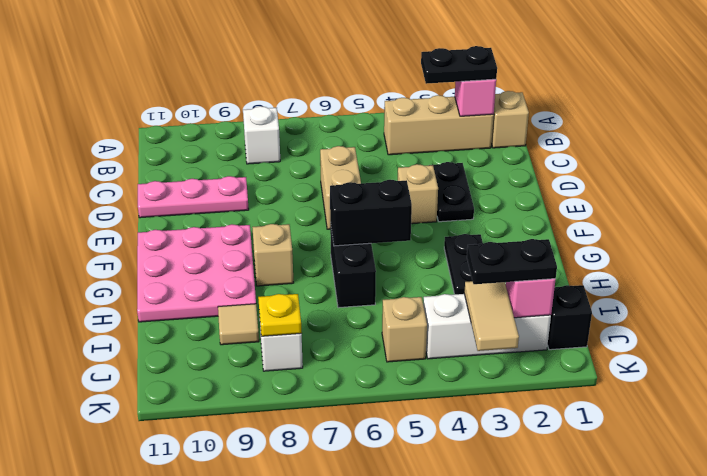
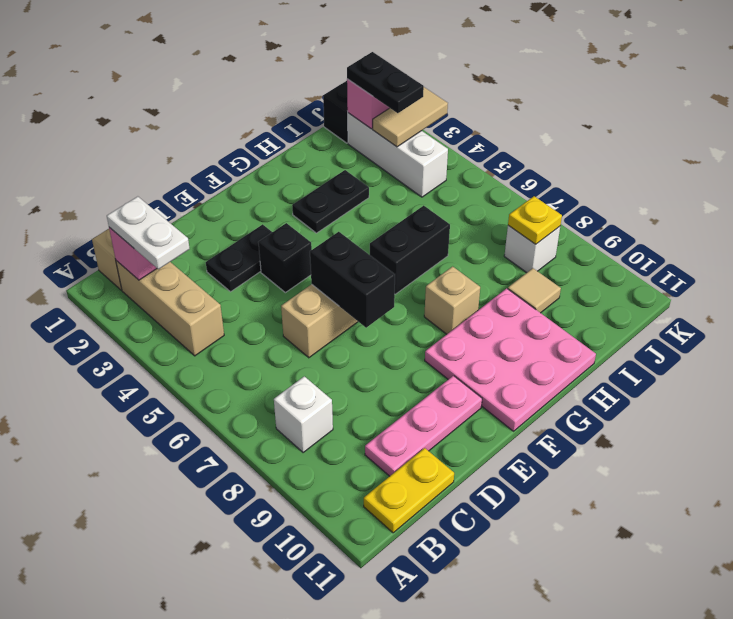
black plate B2:B3 level 3 -> white plate B2:B3 level 3
none -> yellow plate B11:C11 level 1
pink plate D9:D11 level 1 -> pink plate C10:E10 level 1
tan brick E4 level 1 -> black brick E4 level 1
black brick G5:G6 level 2 -> black brick E6:E7 level 2
tan brick J5 level 1 -> none

